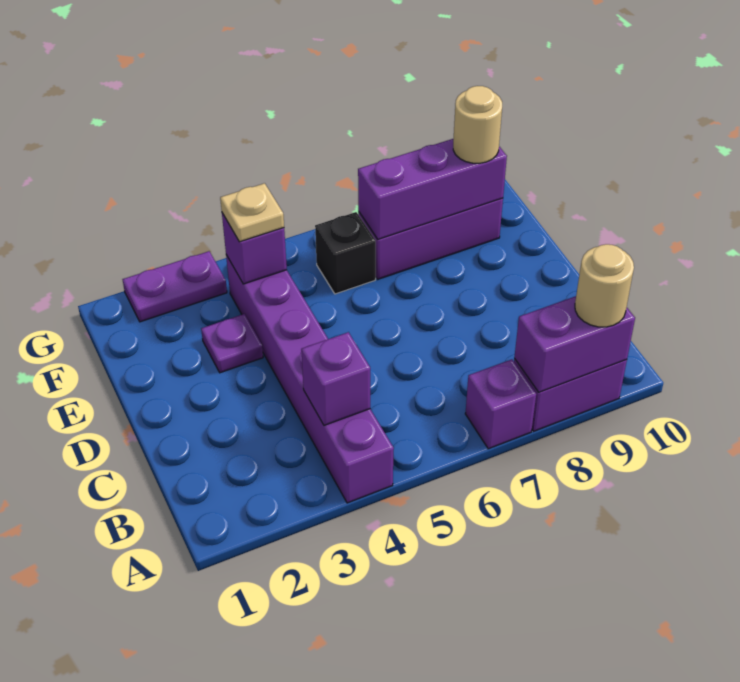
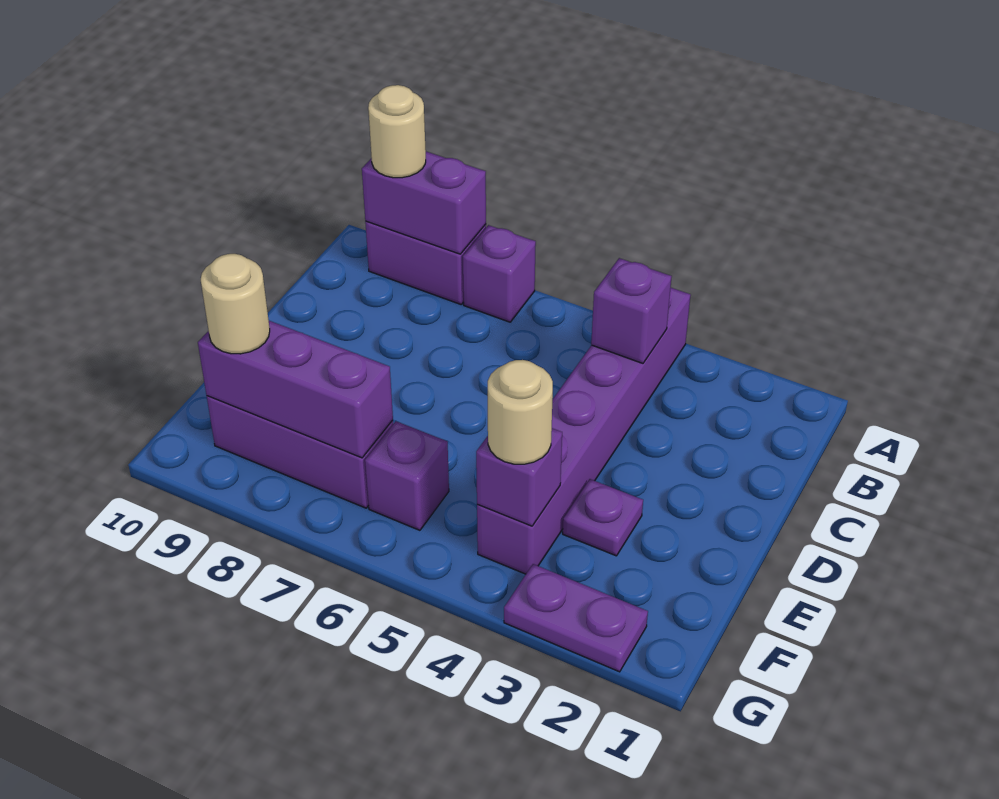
tan plate F4 level 3 -> tan round brick F4 level 3
black brick F6 level 1 -> purple brick F6 level 1

